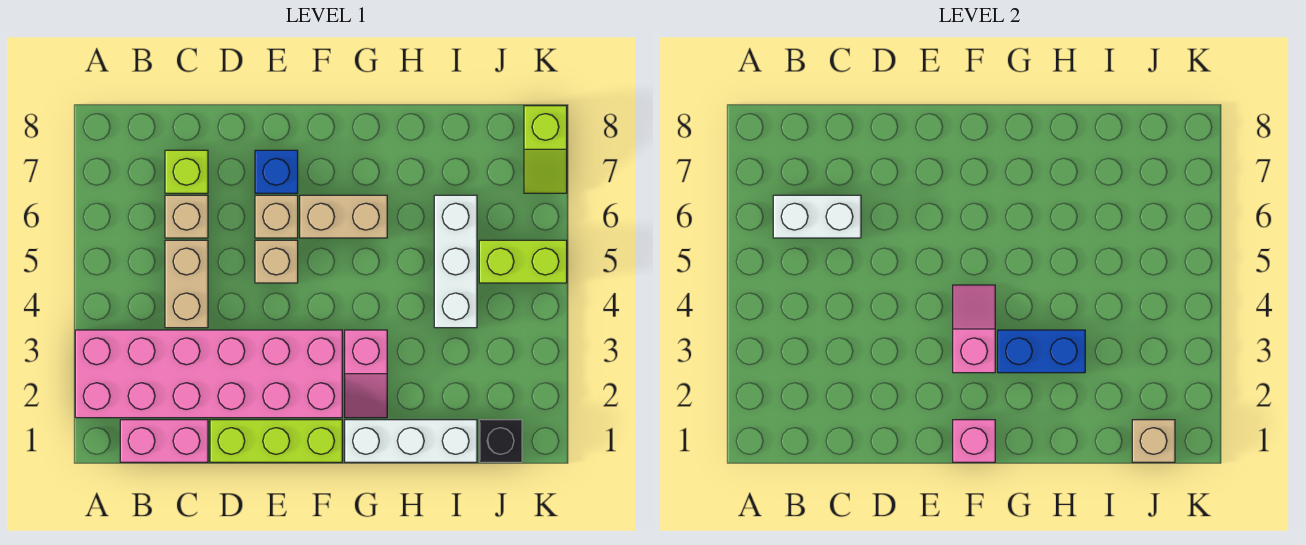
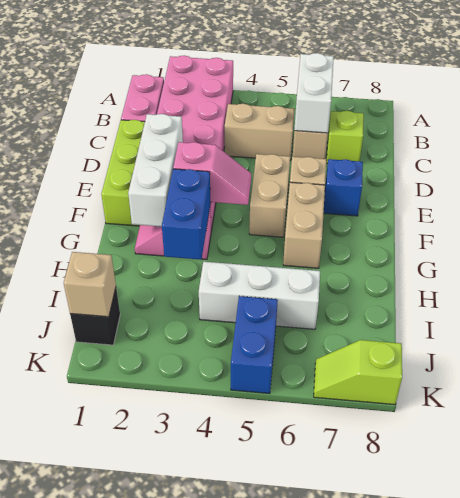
tan brick E5 level 1 -> tan brick E5:F5 level 1
pink brick F1 level 2 -> none
white brick G1:I1 level 1 -> white brick E2:G2 level 2
lime brick J5:K5 level 1 -> blue brick J5:K5 level 1

